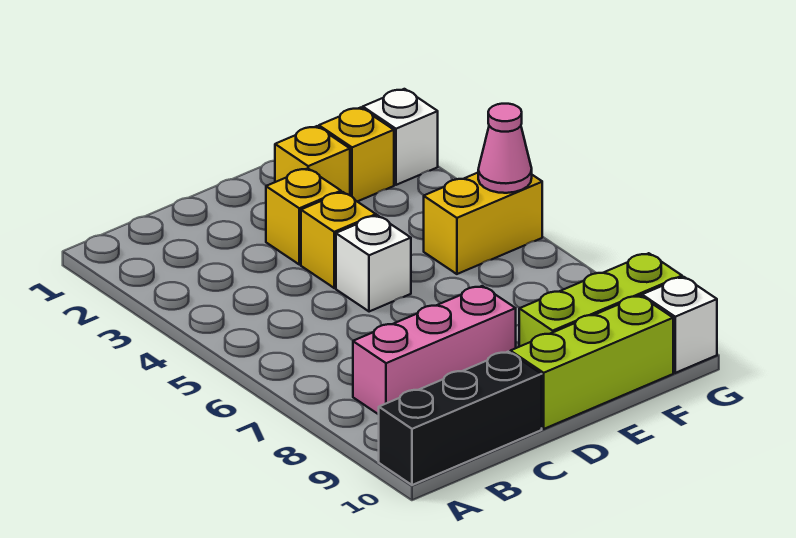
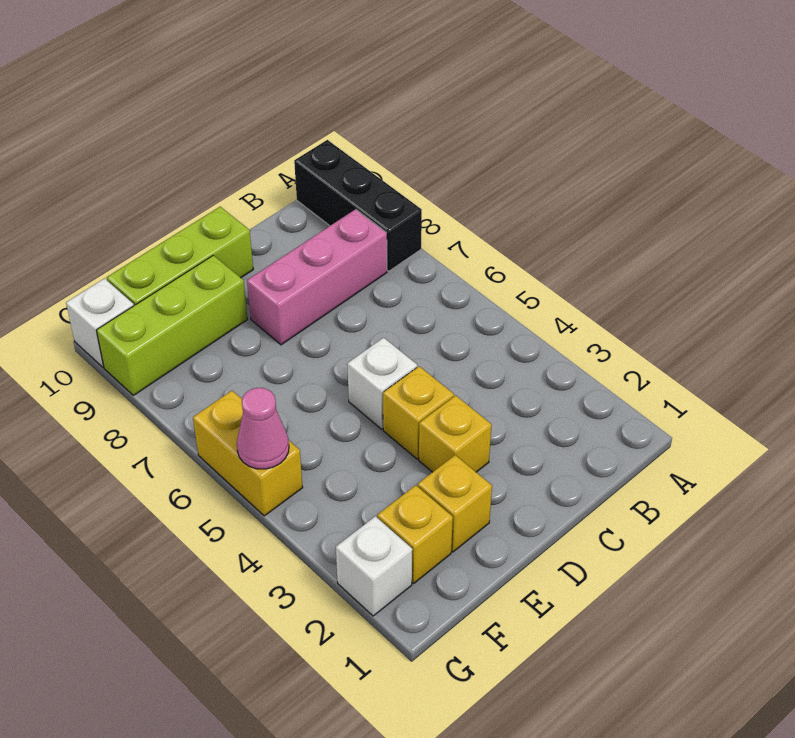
black brick A10:C10 level 1 -> black brick A8:A10 level 1
yellow brick F5:G5 level 1 -> yellow brick G5:G6 level 1

